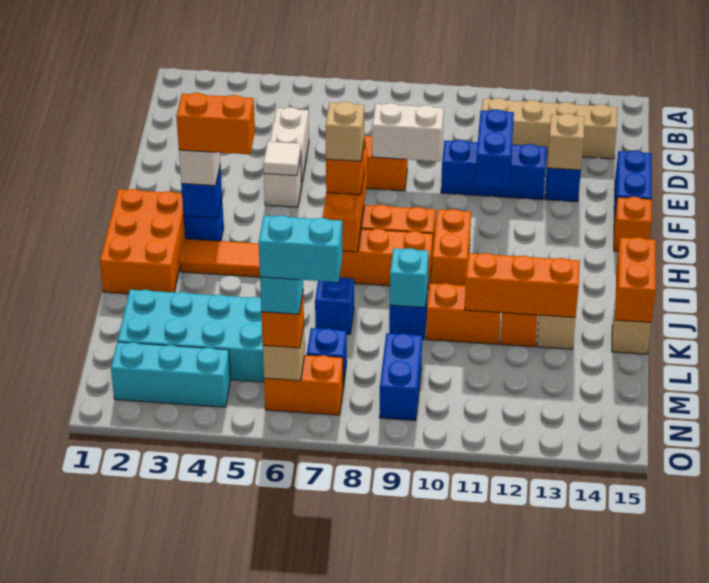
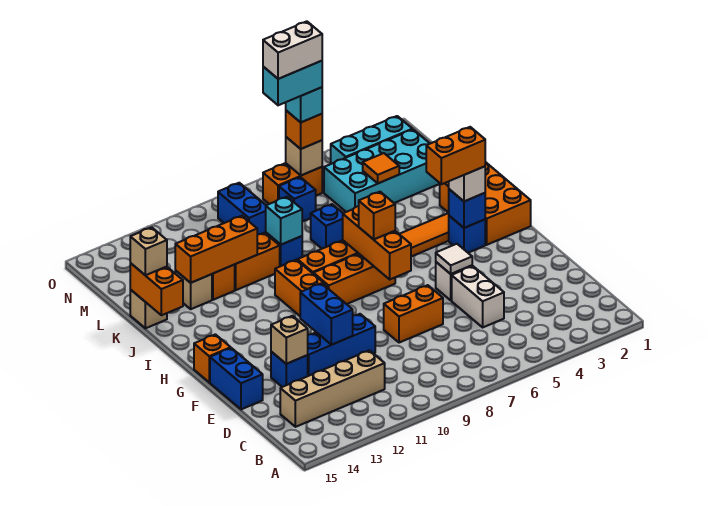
white brick E8:E9 level 2 -> white brick N6:N7 level 6
tan brick H7 level 4 -> tan brick K15 level 3
none -> orange tile L4 level 2

